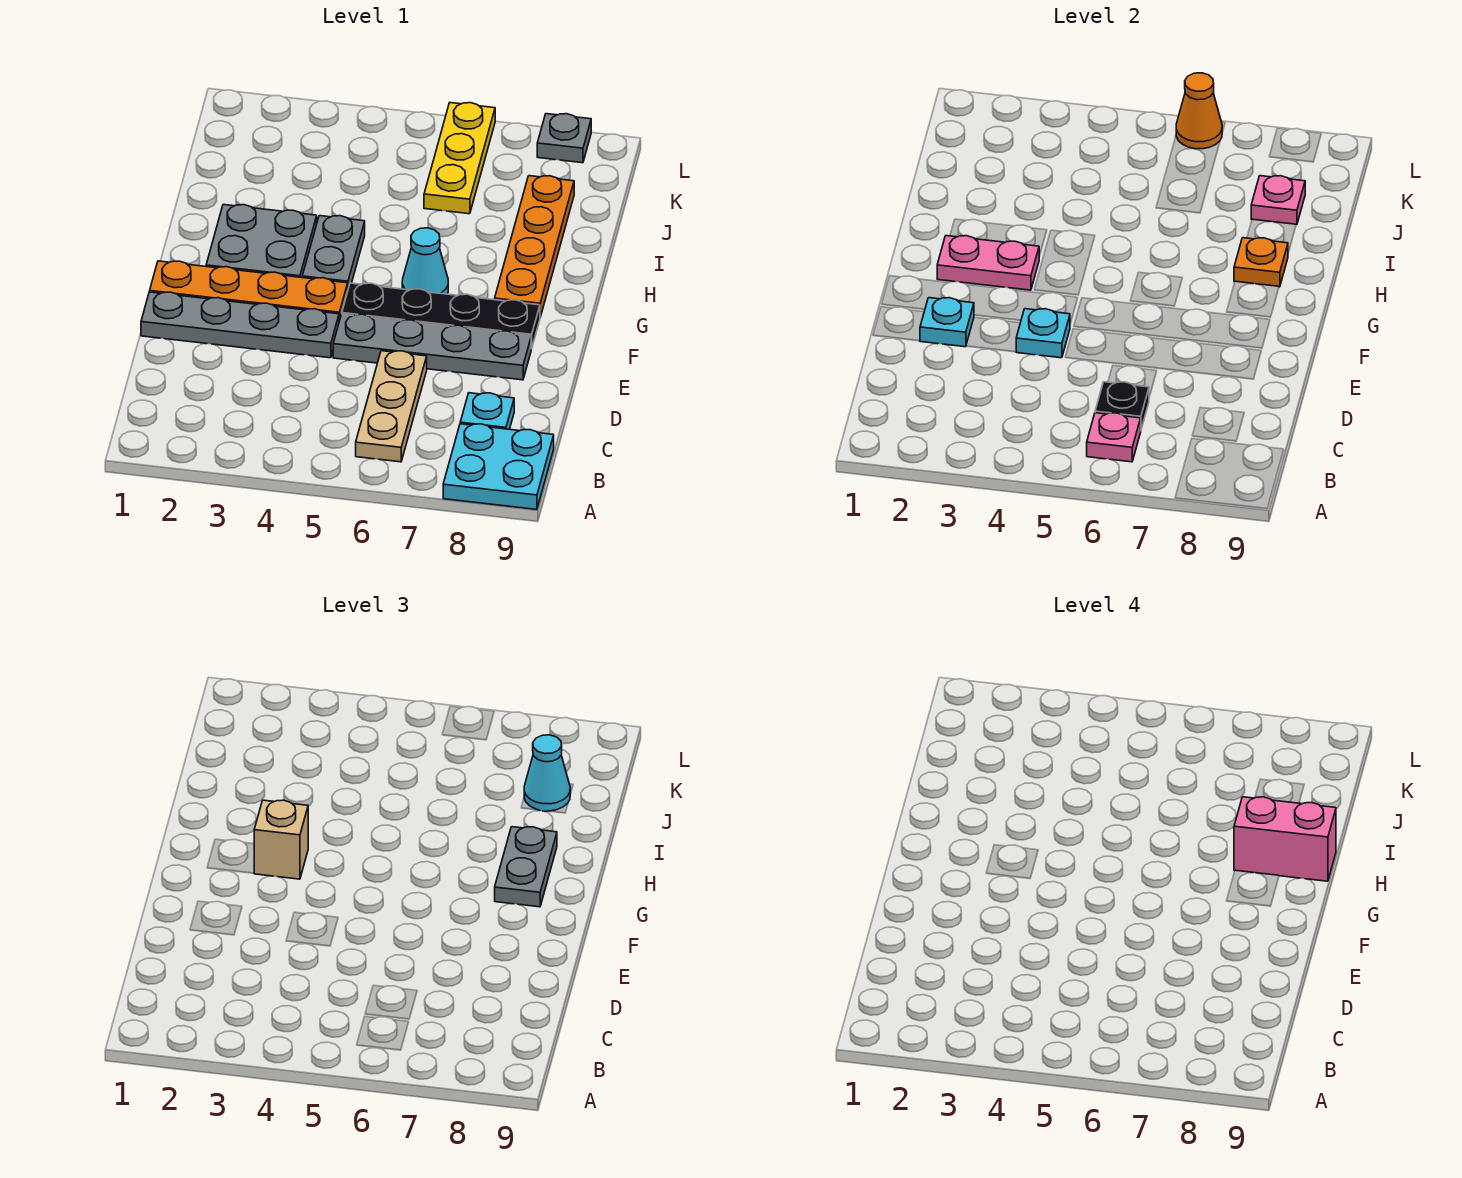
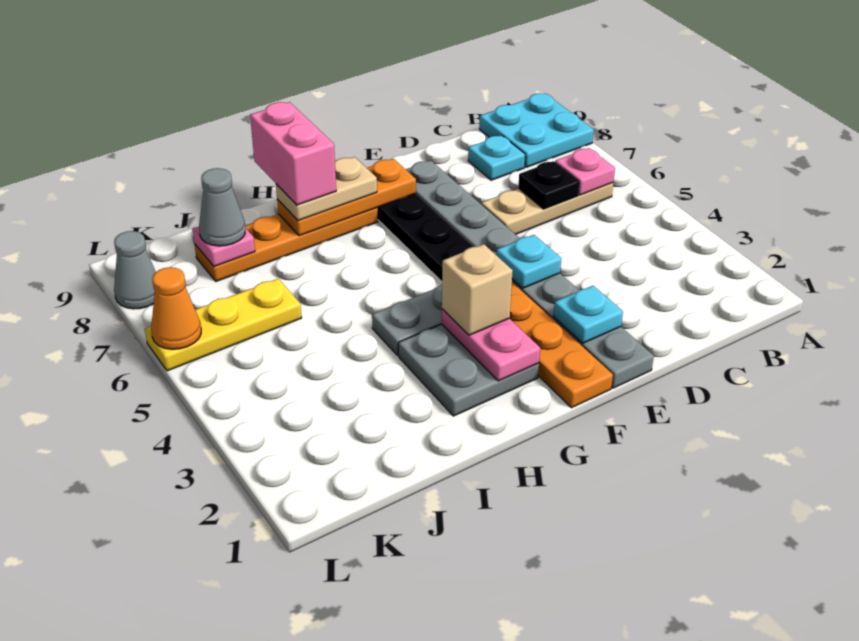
cyan cone G6 level 1 -> none
grey plate G8:H8 level 3 -> tan plate G8:H8 level 3
orange plate H8 level 2 -> orange plate F8:H8 level 2
cyan cone J8 level 3 -> grey cone J8 level 3
grey plate L8 level 1 -> grey cone L8 level 1

